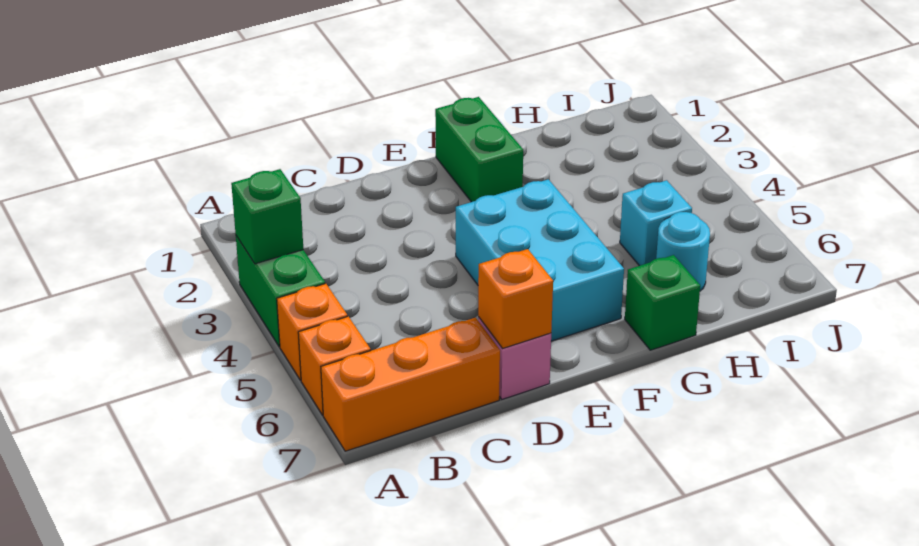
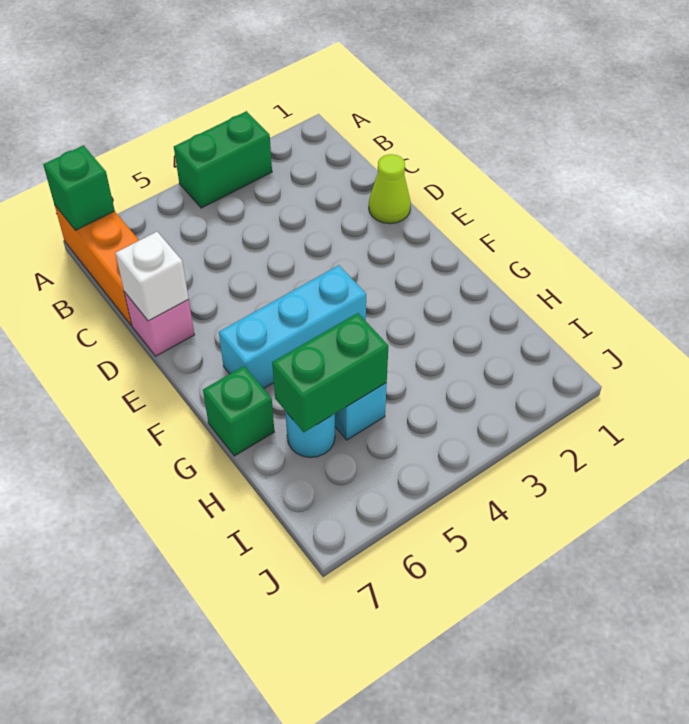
green brick A3 level 2 -> green brick A7 level 2
orange brick A5 level 1 -> none
orange brick A6 level 1 -> none
none -> lime cone D1 level 1
orange brick D7 level 2 -> white brick D7 level 2
cyan brick E4:F6 level 1 -> cyan brick F4:F6 level 1
green brick F1:F2 level 1 -> green brick H5:H6 level 2

